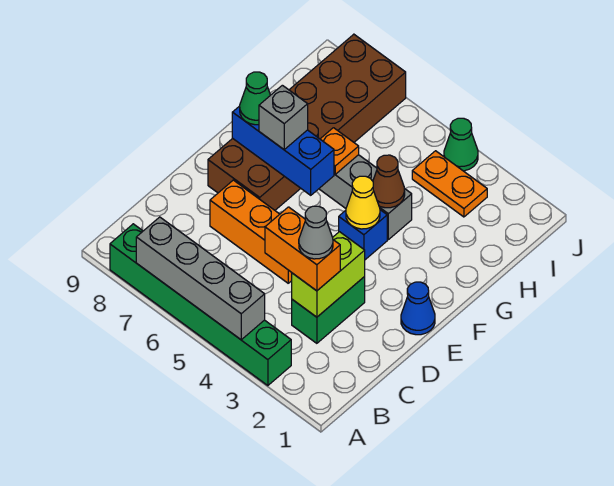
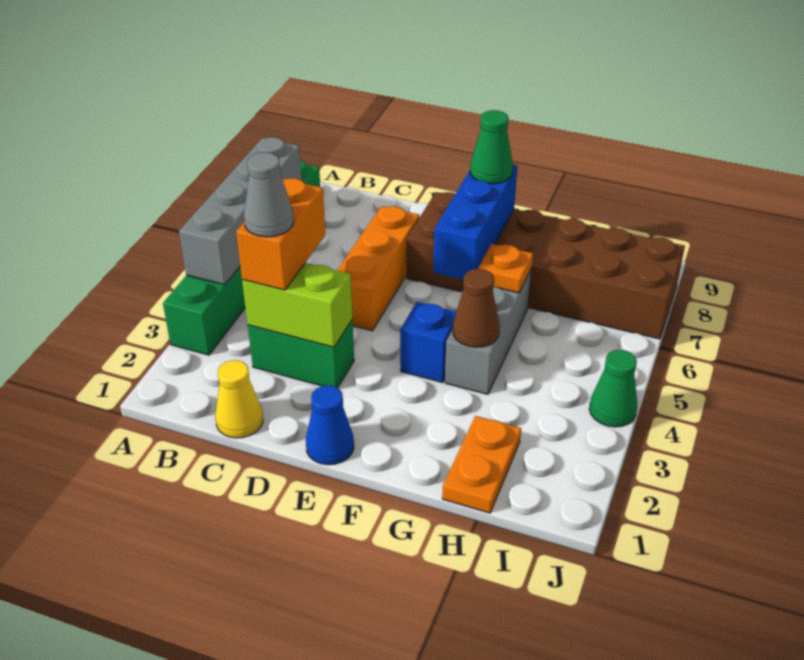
yellow cone F4 level 2 -> yellow cone C1 level 1
grey brick F7 level 3 -> none
orange plate I3:I4 level 1 -> orange plate H1:H2 level 1

